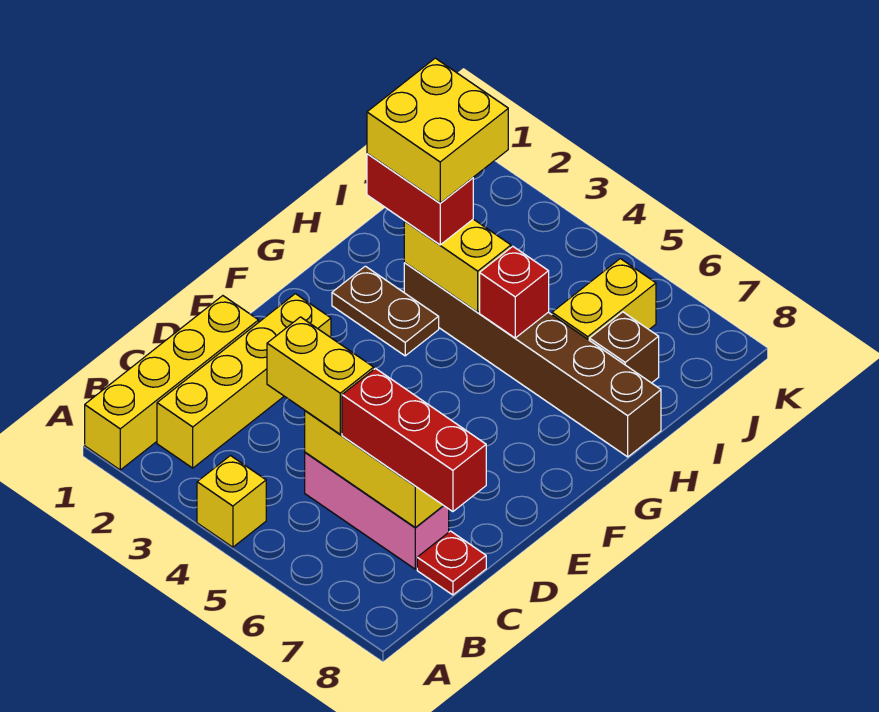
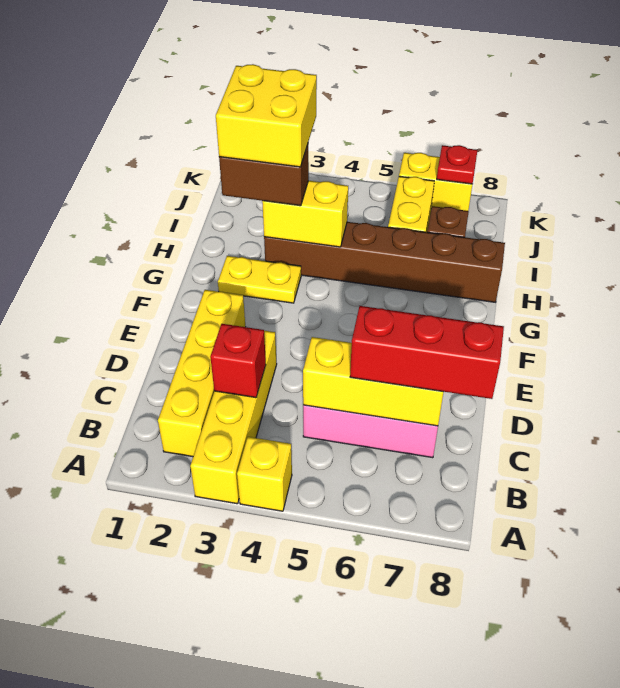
yellow brick A1:D1 level 1 -> yellow brick A3:D3 level 1
yellow brick C4:C5 level 3 -> yellow brick K6:K7 level 1
red plate C8 level 1 -> red plate K7 level 2
brown plate G2:G3 level 1 -> yellow plate G2:G3 level 1
red brick H2:H3 level 3 -> brown brick H2:H3 level 3
red brick H5 level 2 -> red brick C3 level 2

